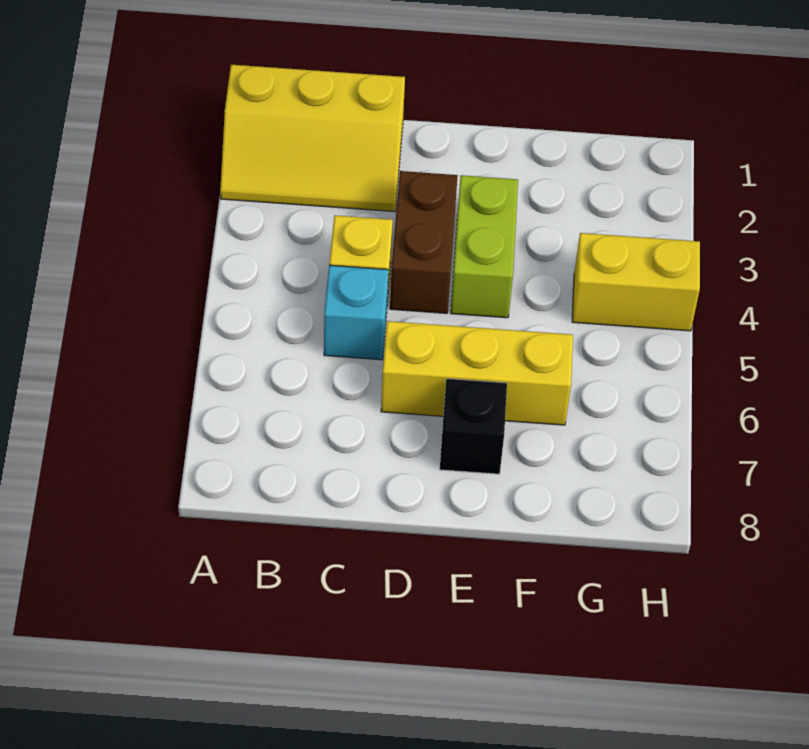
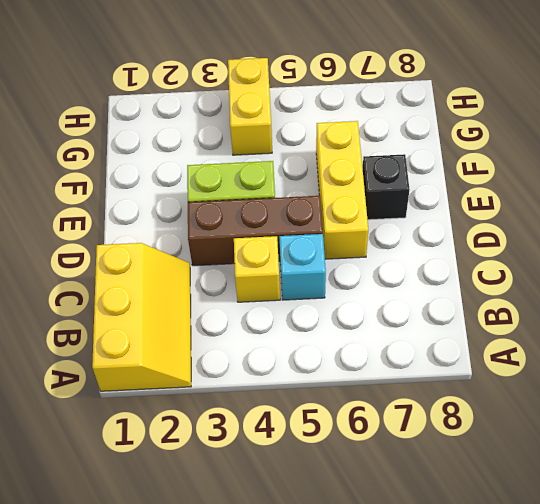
brown brick D3:D4 level 1 -> brown brick D3:D5 level 1

